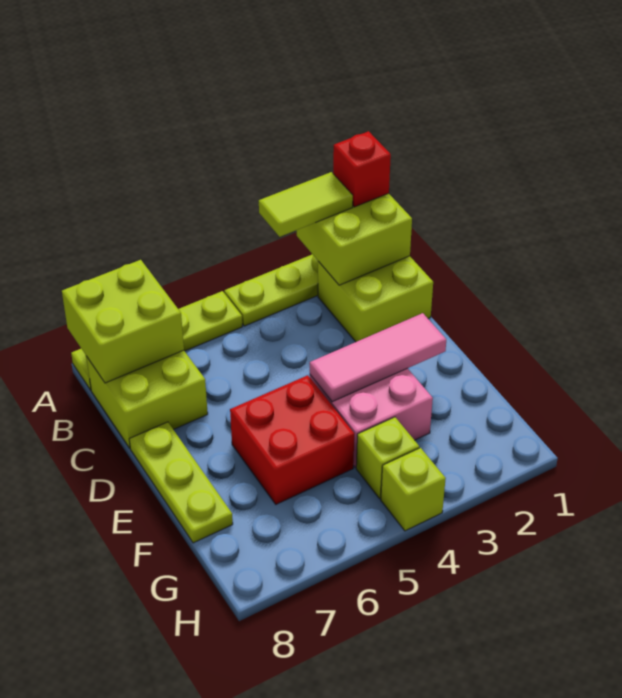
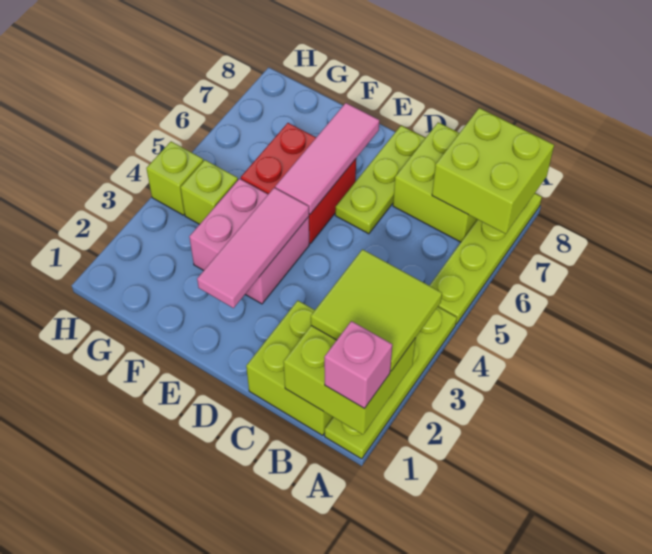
red brick A1 level 3 -> pink brick A1 level 3
lime tile A2:A3 level 3 -> lime tile A2:B3 level 3
lime plate D8:F8 level 1 -> lime plate D6:D8 level 1
none -> pink tile E5:E7 level 2

